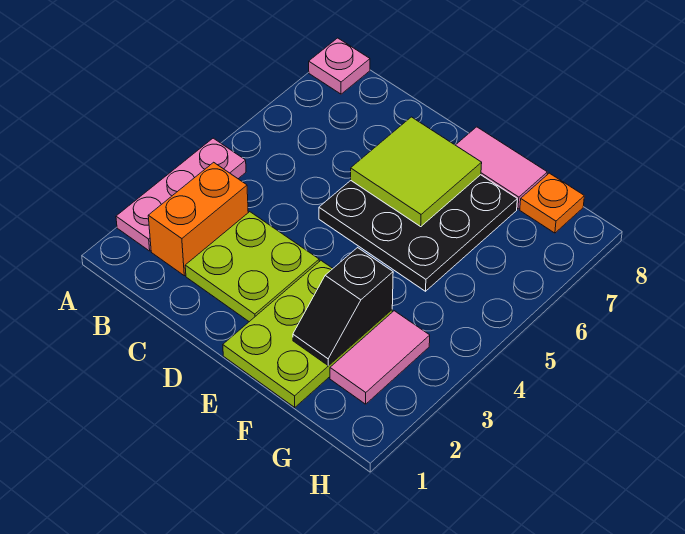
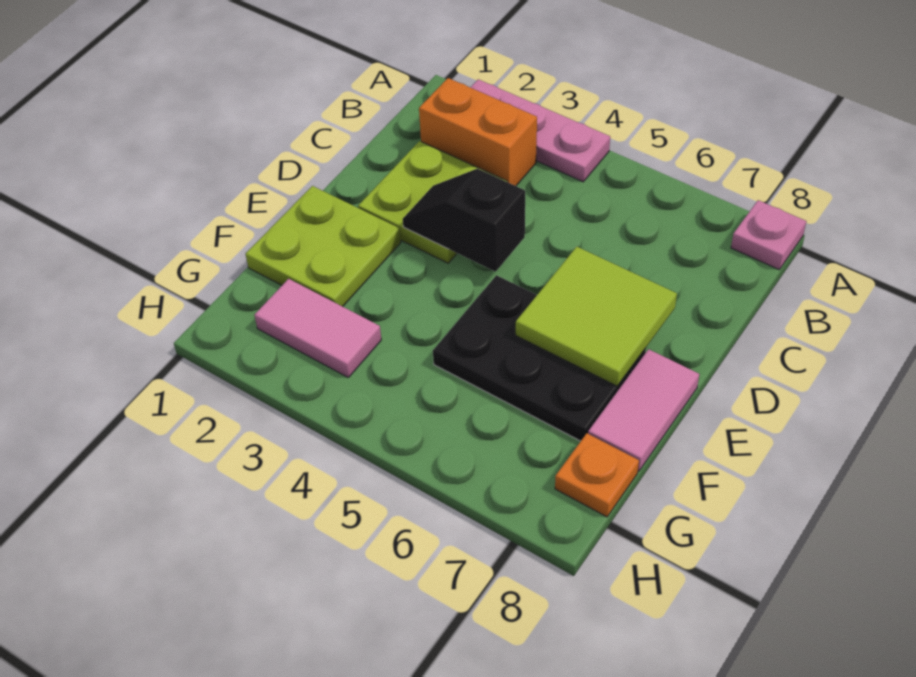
black plate D5:F7 level 1 -> black plate E5:F7 level 1
lime plate E1:F3 level 1 -> lime plate E1:F2 level 1
black slope F2:F3 level 2 top 3 -> black slope D3:D4 level 2 top 4

